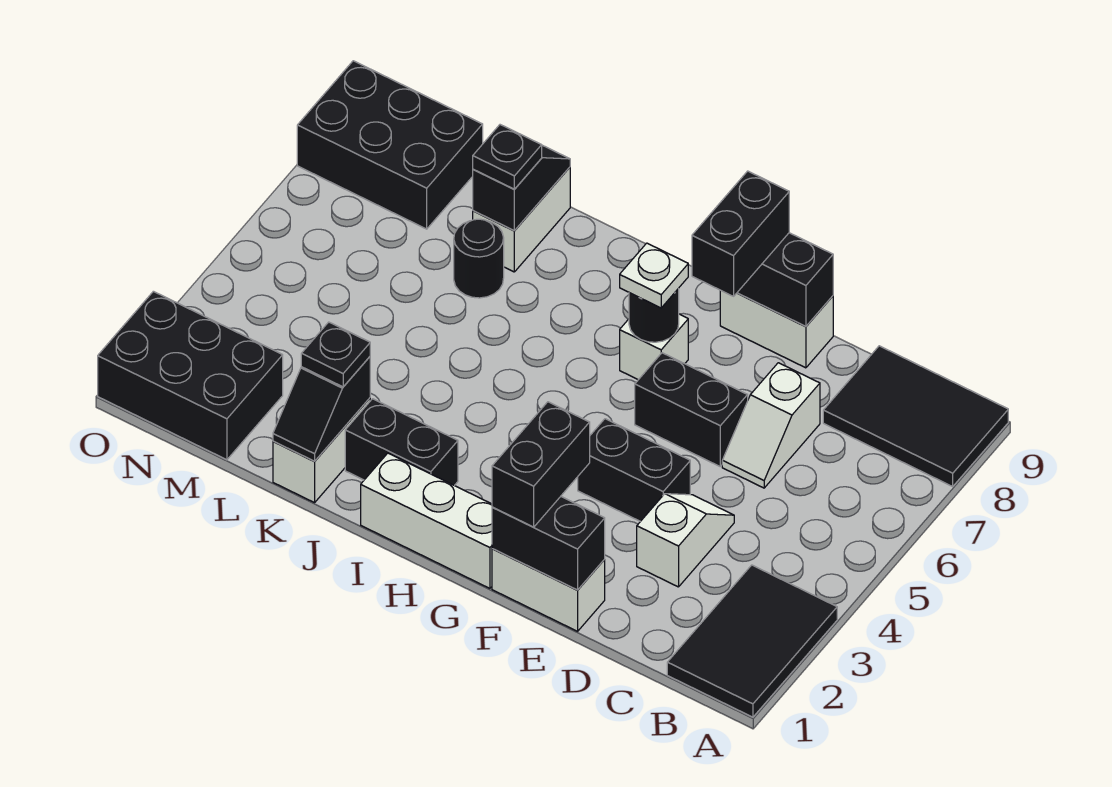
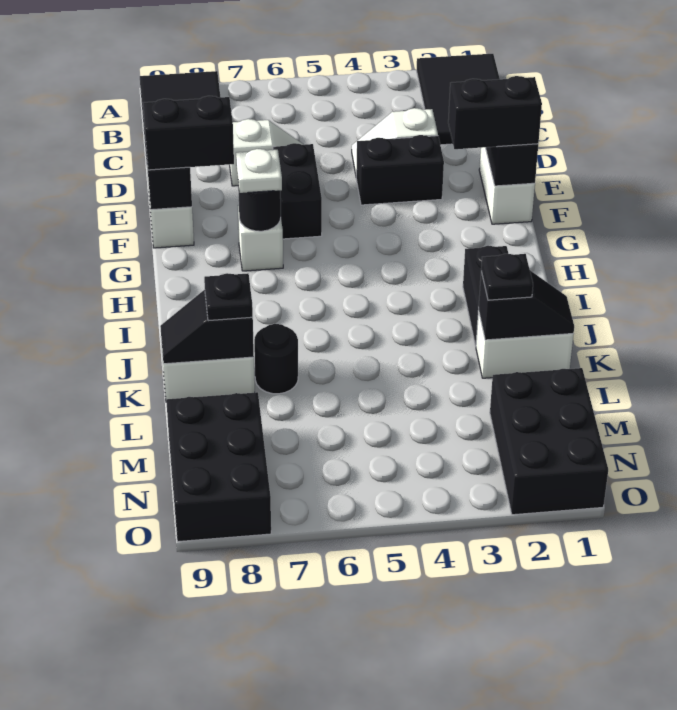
black tile A1:B3 level 1 -> black tile A1:C2 level 1
black brick E4:F4 level 1 -> black brick E3:E4 level 1
white brick G1:I1 level 1 -> none

